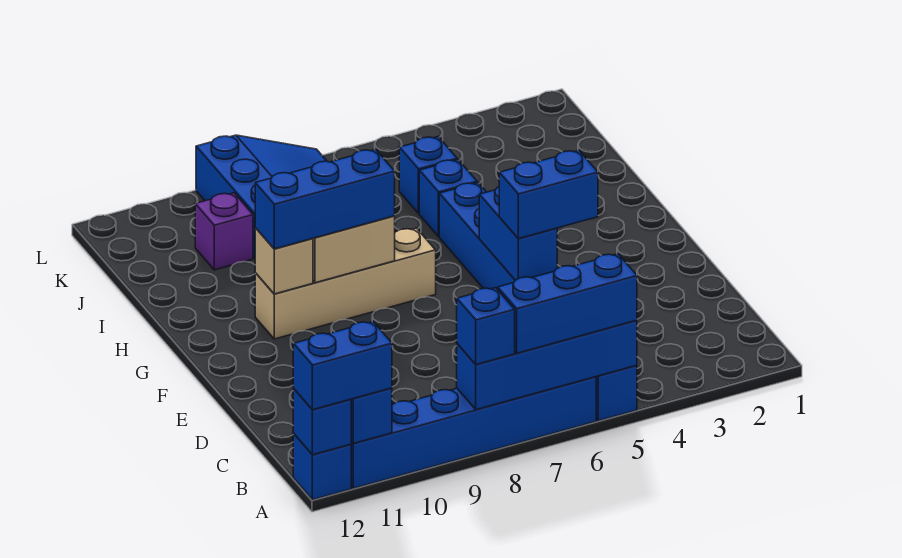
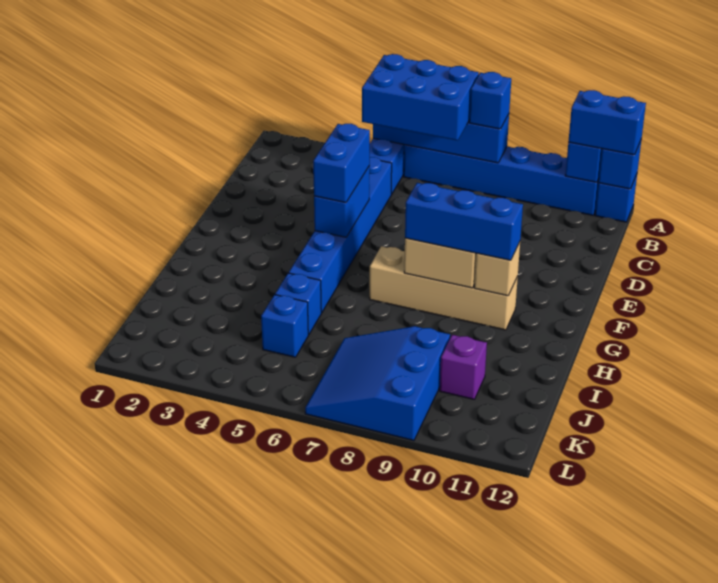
blue brick A5:A7 level 3 -> blue brick A5:B7 level 3
blue brick E4:E5 level 3 -> blue brick E5:F5 level 3

